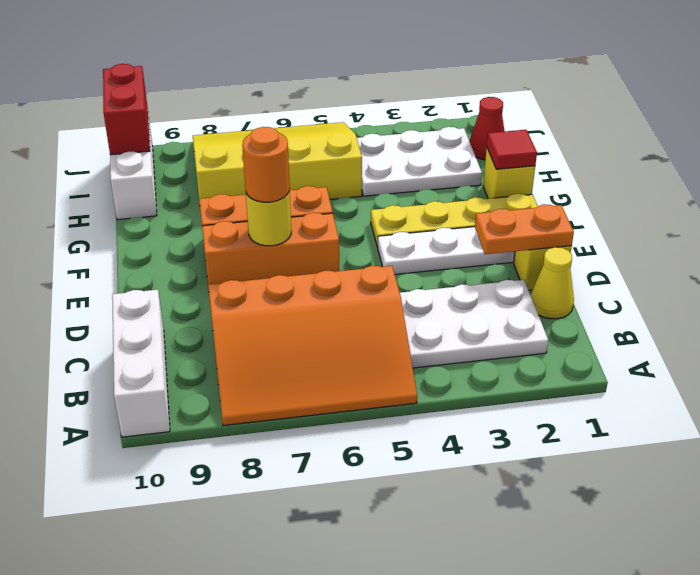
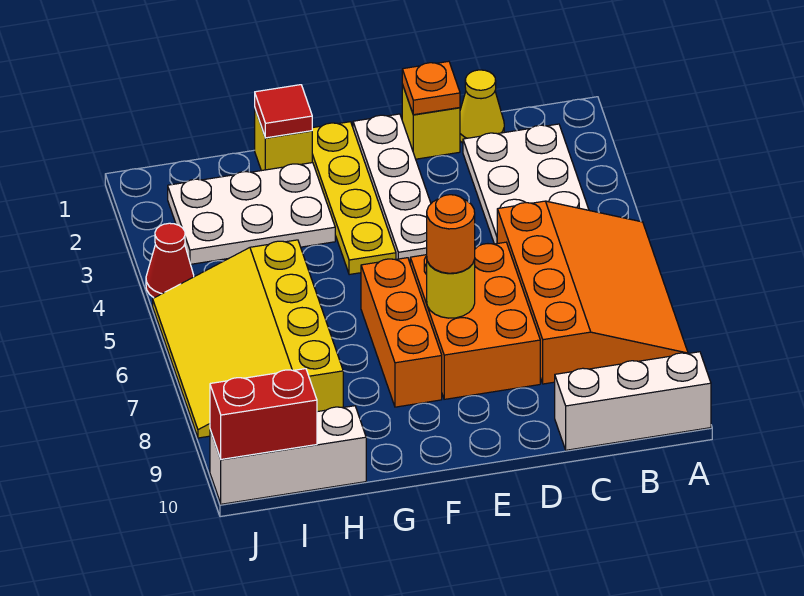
orange plate D1:D2 level 2 -> orange plate D1 level 2
orange brick E6:E8 level 1 -> orange brick D6:E8 level 1
white plate H2:I4 level 1 -> white plate G2:I3 level 1
red cone I1 level 1 -> red cone J4 level 1

